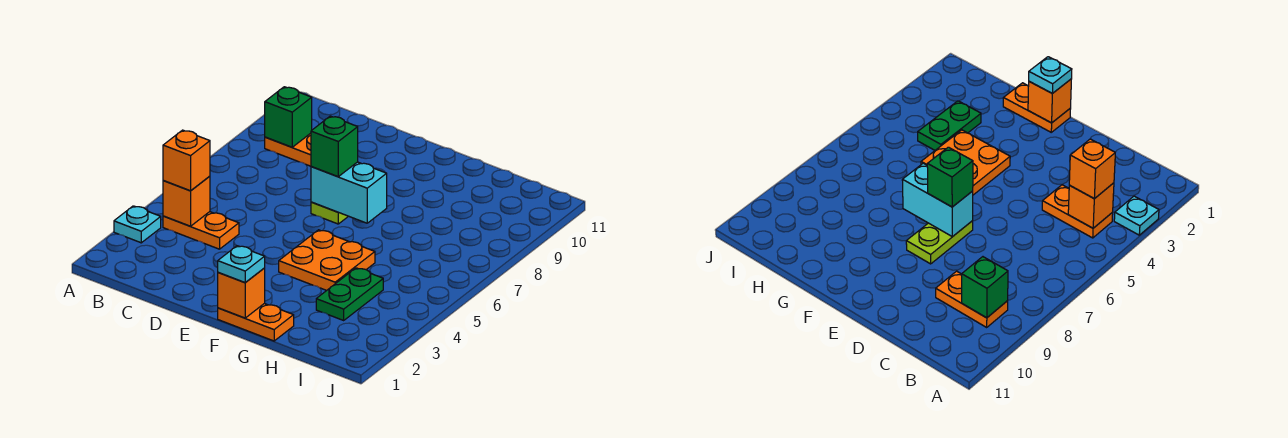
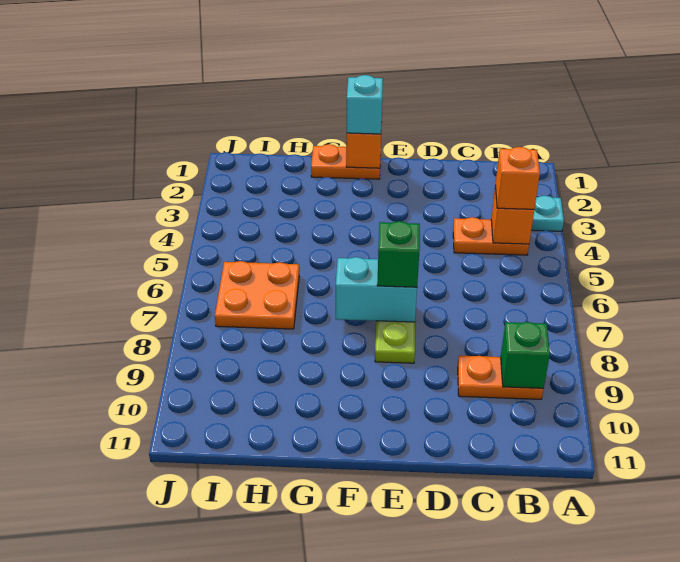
cyan plate F1 level 3 -> cyan brick F1 level 3
orange plate F4:G5 level 1 -> orange plate H6:I7 level 1
green plate H3:H4 level 1 -> none

